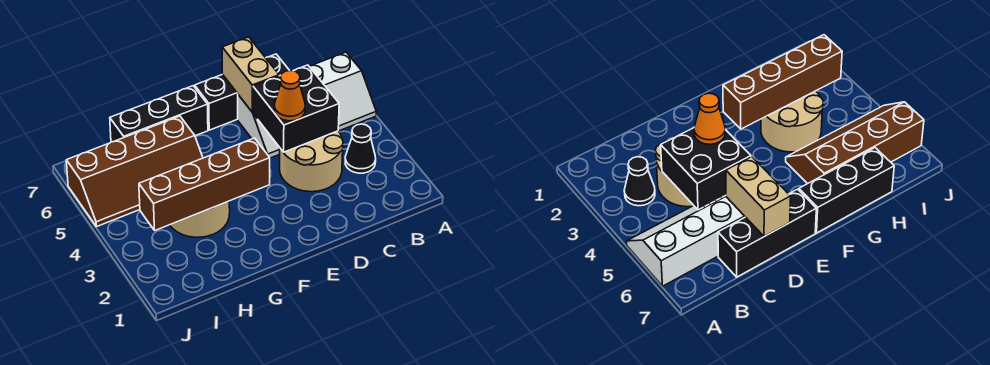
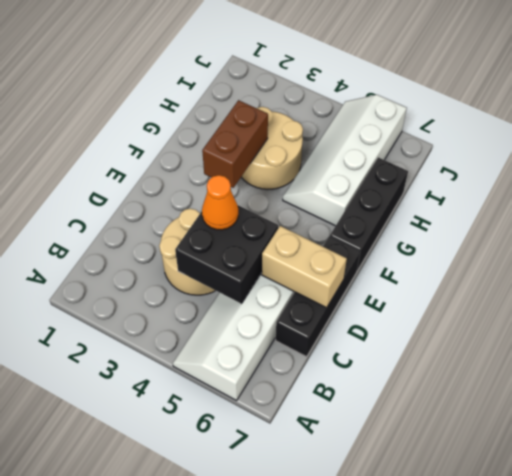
black cone B3 level 1 -> none
brown brick F3:I3 level 2 -> brown brick F3:G3 level 2
brown slope G5:J6 level 1 top 6 -> white slope G5:J6 level 1 top 6

